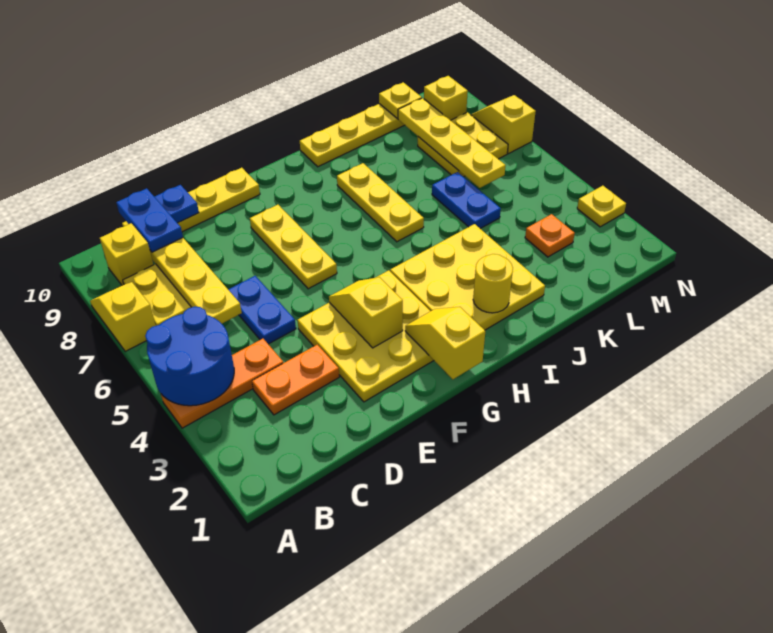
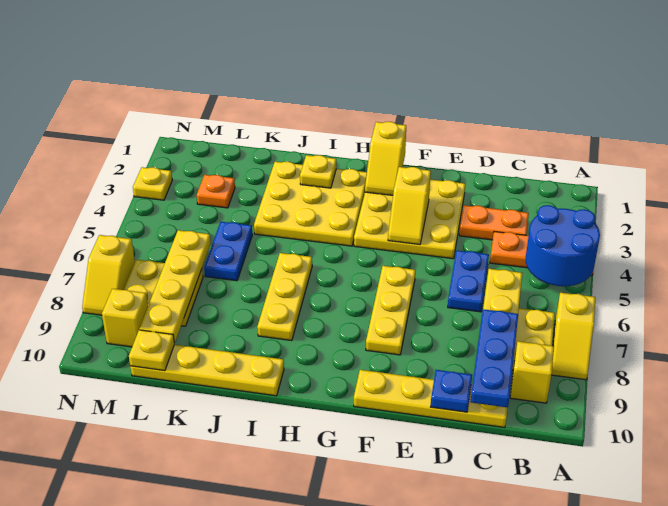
blue plate C9:C10 level 3 -> blue plate C8:C10 level 3
yellow round brick I2 level 2 -> yellow plate I2 level 2

